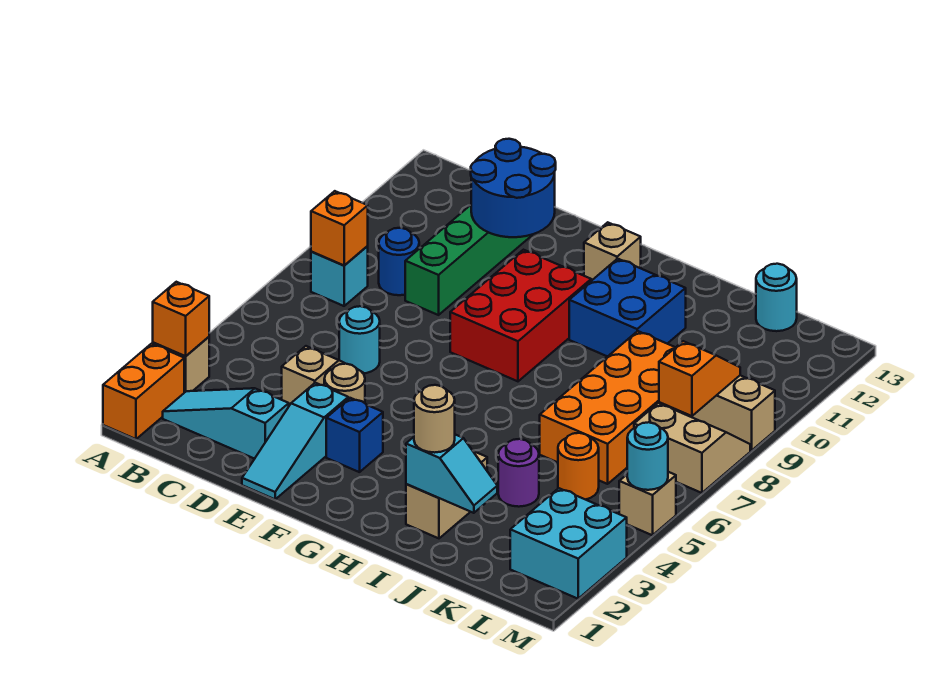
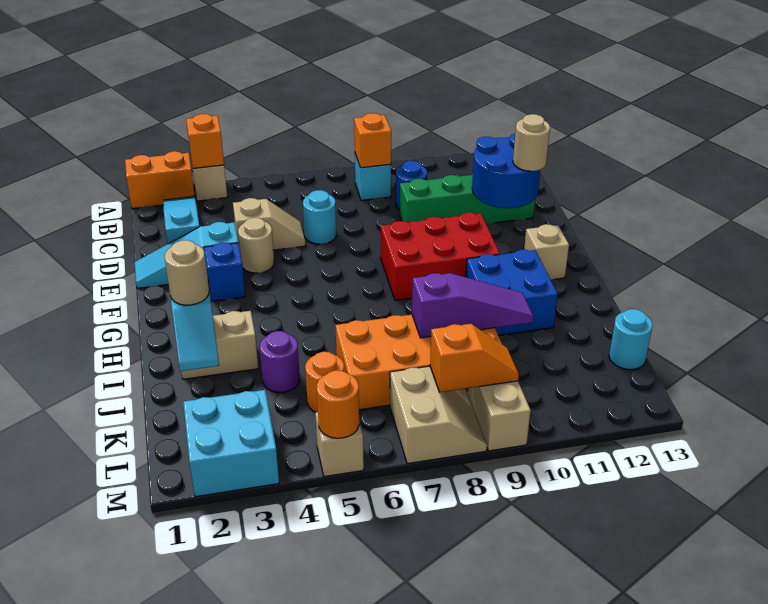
none -> tan round brick E12 level 3
none -> purple slope J8:J10 level 2 top 8
cyan round brick M5 level 2 -> orange round brick M5 level 2

